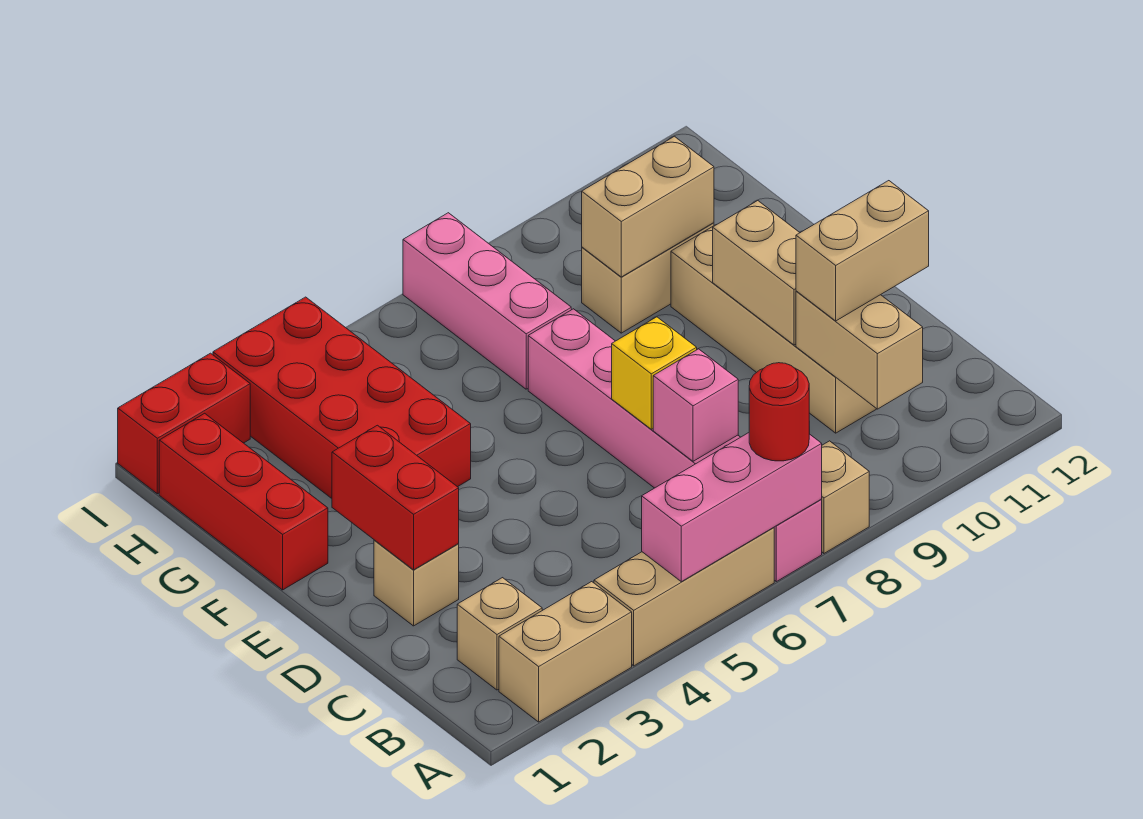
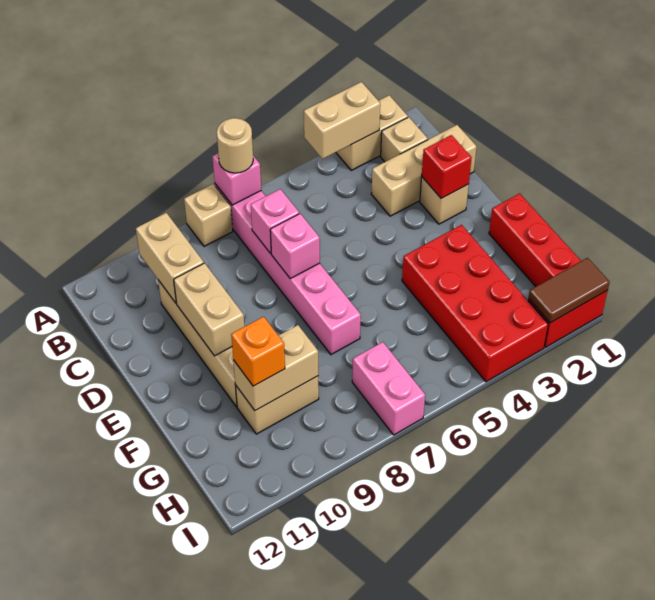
tan brick A4:A6 level 1 -> tan brick C1:C3 level 1
pink brick A5:A7 level 2 -> pink brick A7 level 2
red round brick A7 level 3 -> tan round brick A7 level 3
tan brick C10:C11 level 3 -> tan brick A3:A4 level 2
red brick D2:E2 level 2 -> red brick D2 level 2
yellow brick D7 level 2 -> pink brick D7 level 2
pink brick G7:I7 level 1 -> pink brick H7:I7 level 1
none -> orange brick G10 level 3
none -> brown tile I1:I2 level 2

